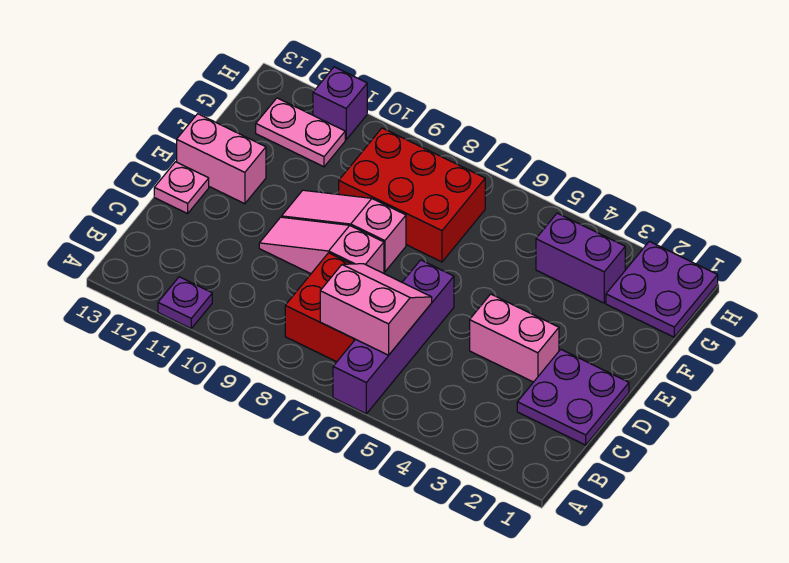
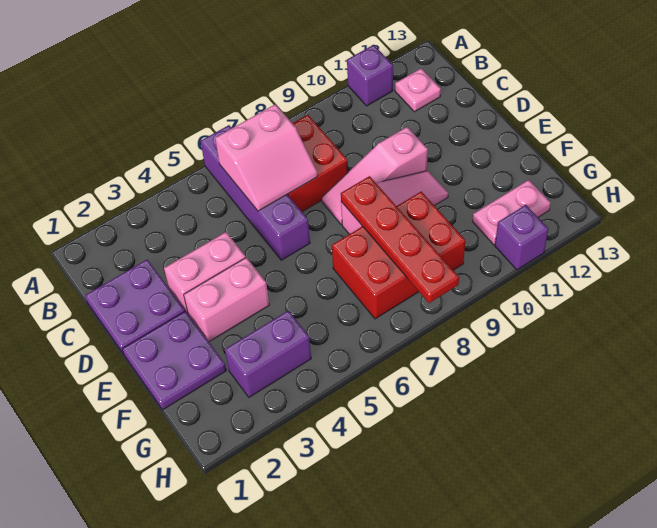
purple plate A11 level 1 -> purple brick A11 level 1
pink slope D8:D10 level 1 top 8 -> pink slope D8:D10 level 1 top 10
pink plate D13 level 1 -> pink plate B12 level 1
none -> red plate E8:H8 level 2
pink brick E12:E13 level 1 -> pink brick E3:E4 level 1
purple plate G1:H2 level 1 -> purple plate E1:F2 level 1

